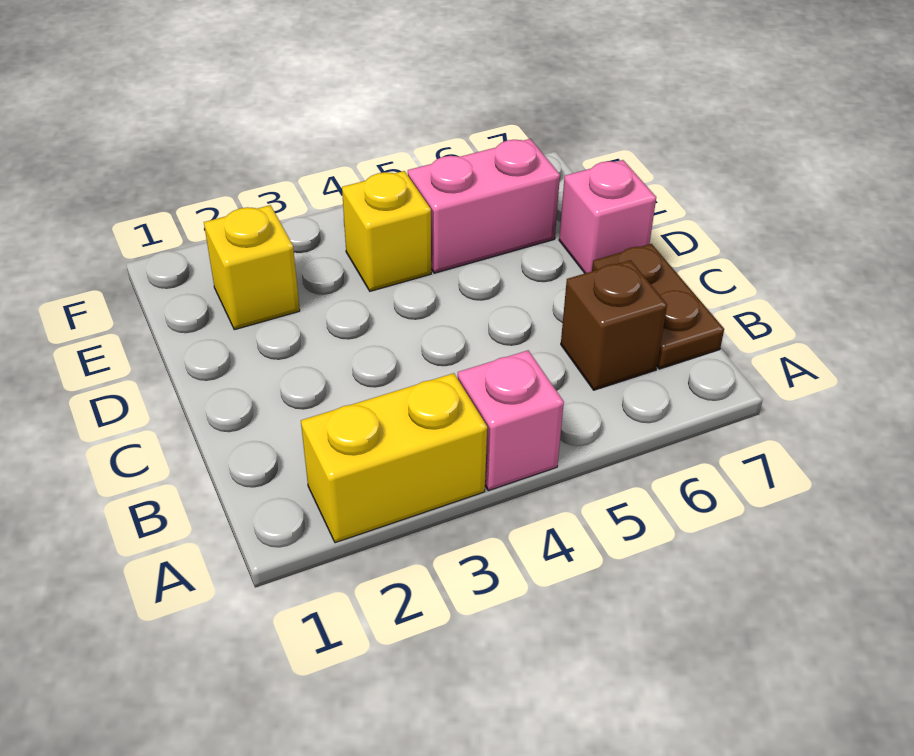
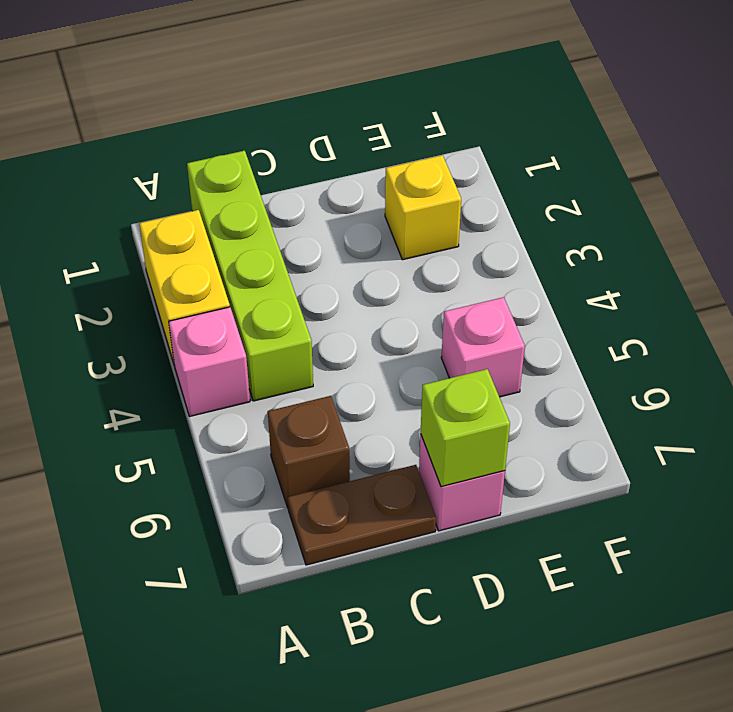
none -> lime brick B1:B4 level 1
none -> lime brick D7 level 2
yellow brick E4 level 1 -> none
pink brick E5:E6 level 1 -> pink brick E5 level 1

